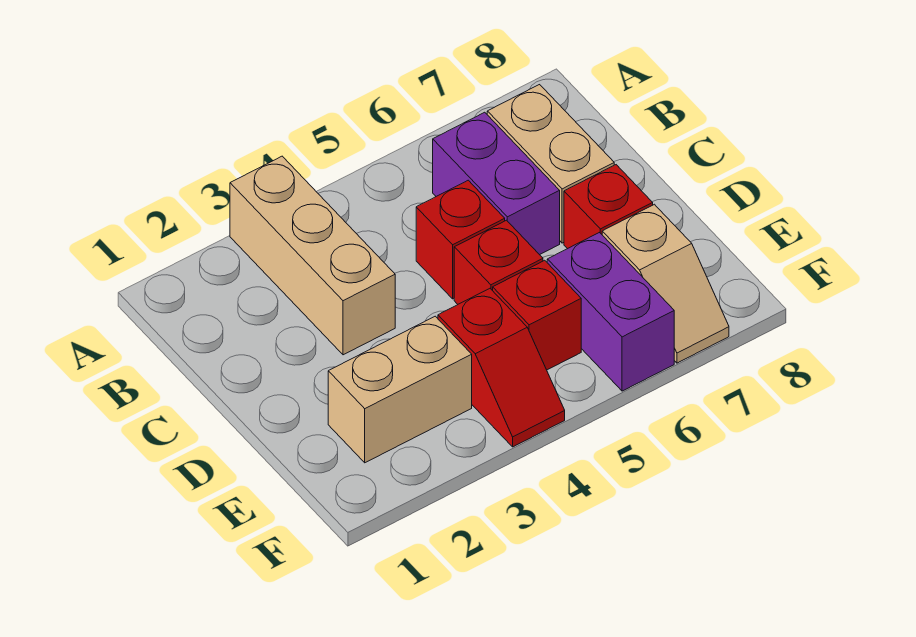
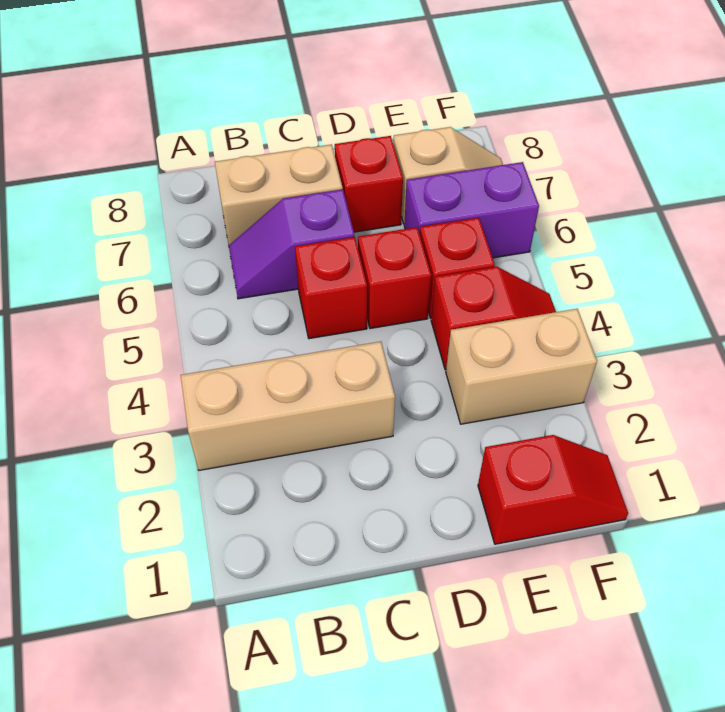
purple brick B6:C6 level 1 -> purple slope B6:C6 level 1 top C
none -> red slope E1:F1 level 1 top E
tan brick E2:E3 level 1 -> tan brick E3:F3 level 1

